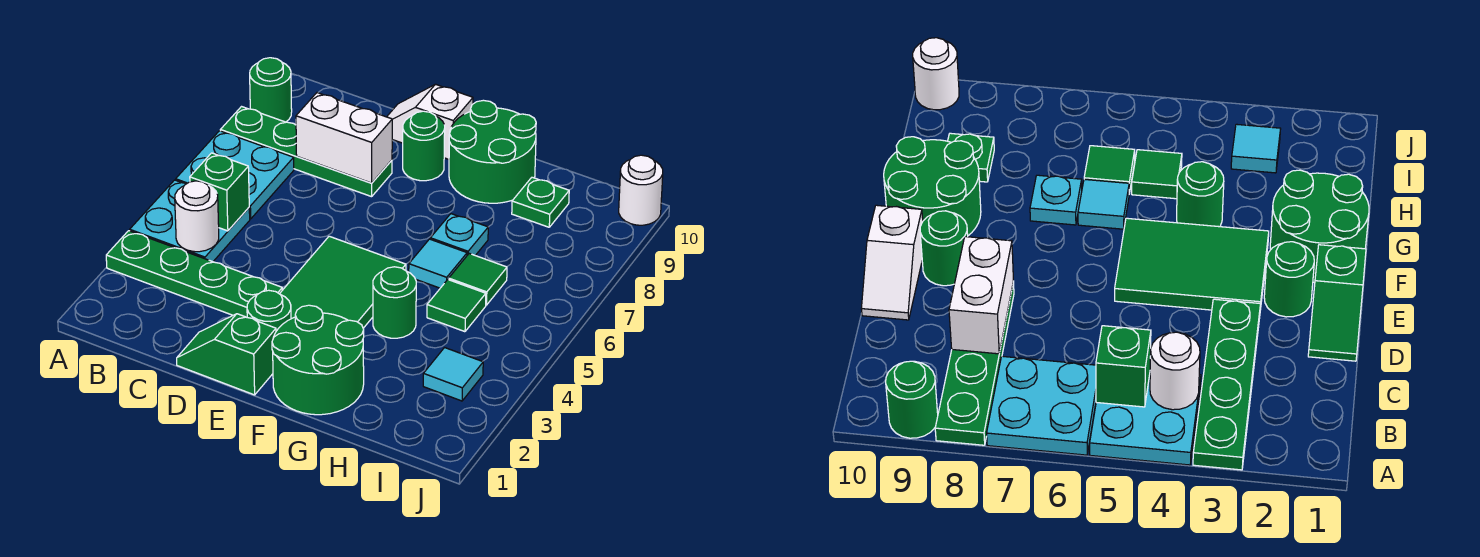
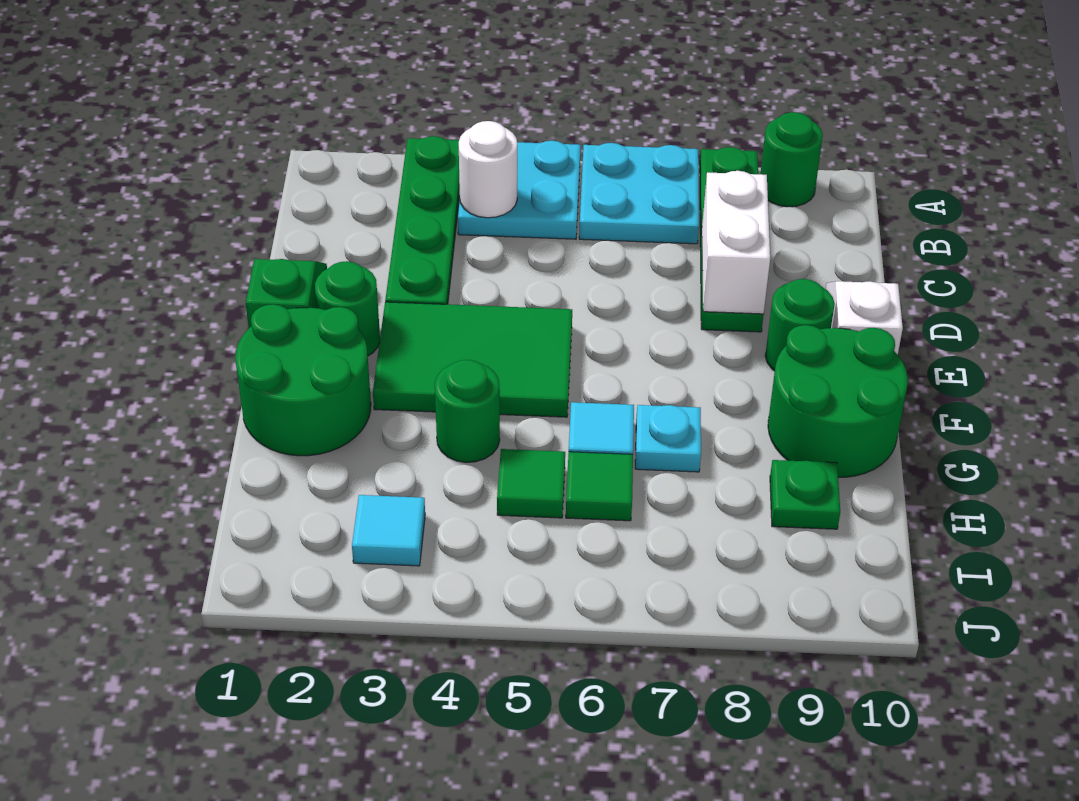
green brick B5 level 2 -> none
white round brick J10 level 1 -> none

